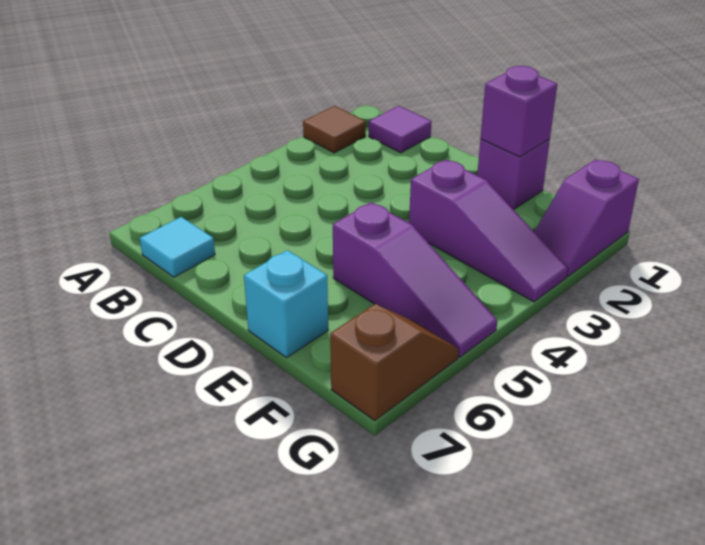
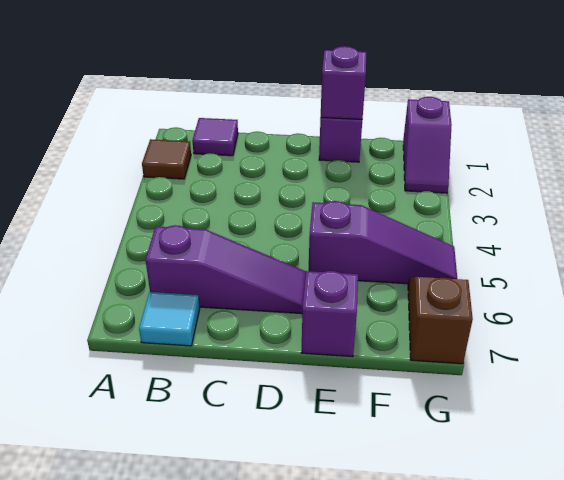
purple slope E3:G3 level 1 top E -> purple slope B6:D6 level 1 top B
cyan brick E7 level 1 -> purple brick E7 level 1

